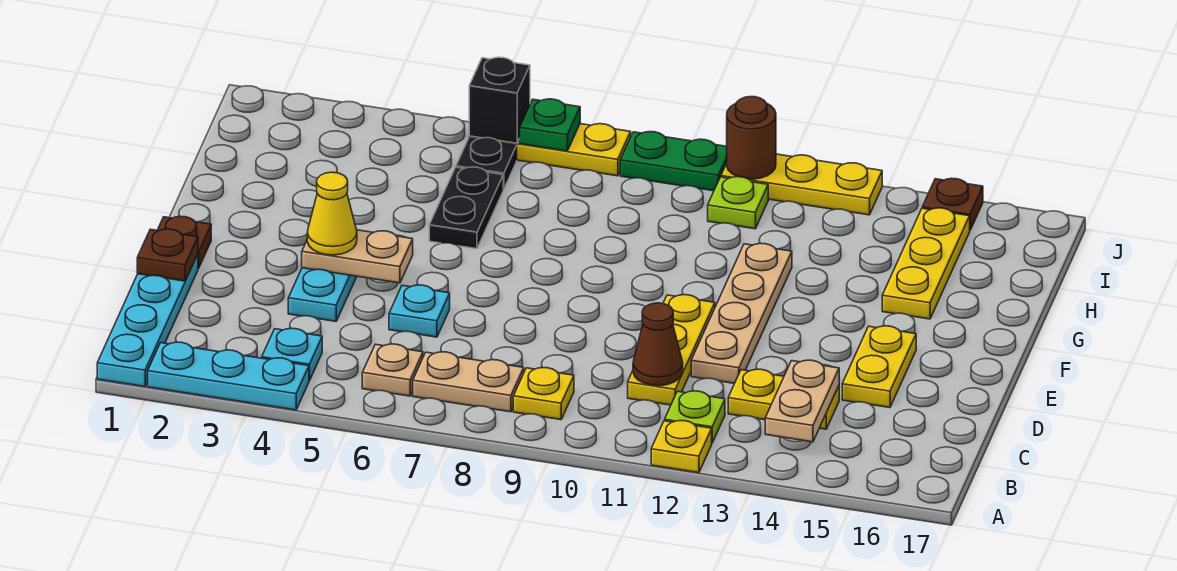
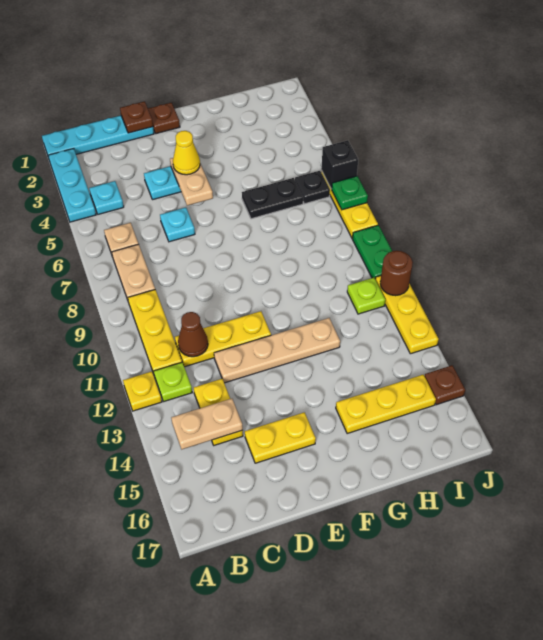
yellow plate B9 level 1 -> yellow plate B9:B11 level 1

